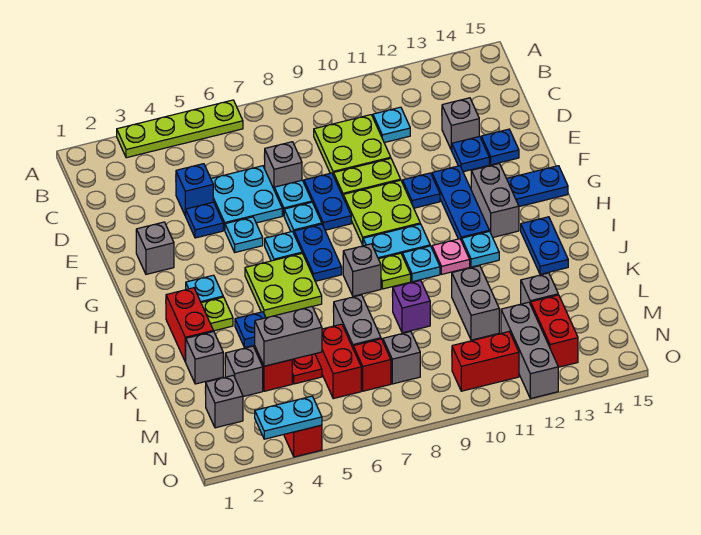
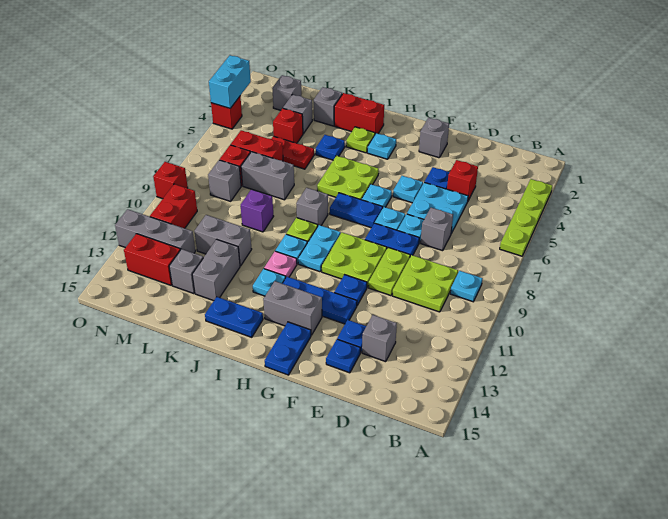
cyan plate C11 level 1 -> cyan plate B9 level 1
blue brick D4 level 1 -> red brick D4 level 1
grey brick L4:L5 level 2 -> grey brick K12:K13 level 1
cyan plate O3:O4 level 2 -> cyan brick O3:O4 level 2
none -> red brick O9 level 1

